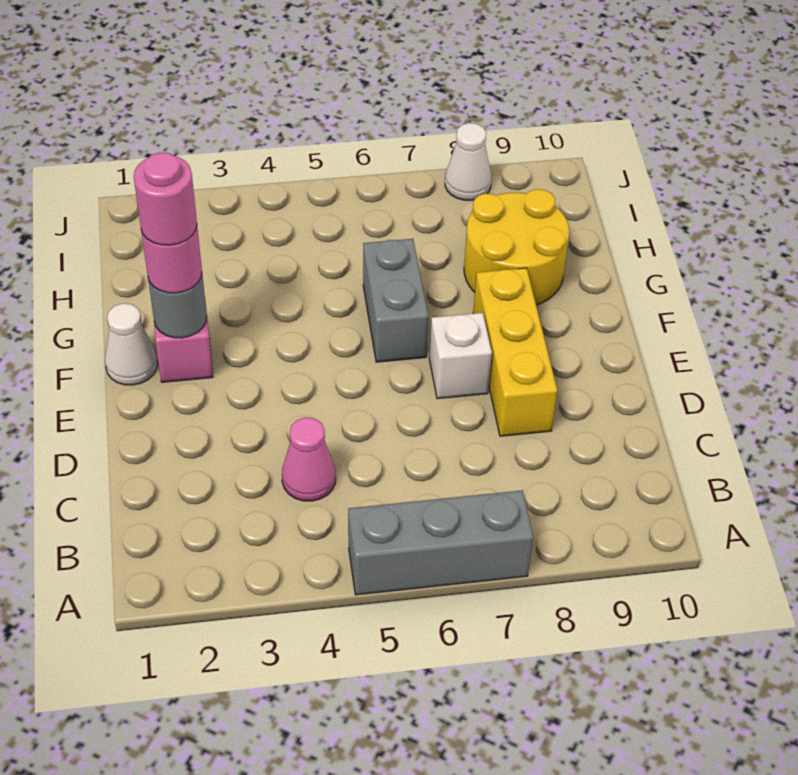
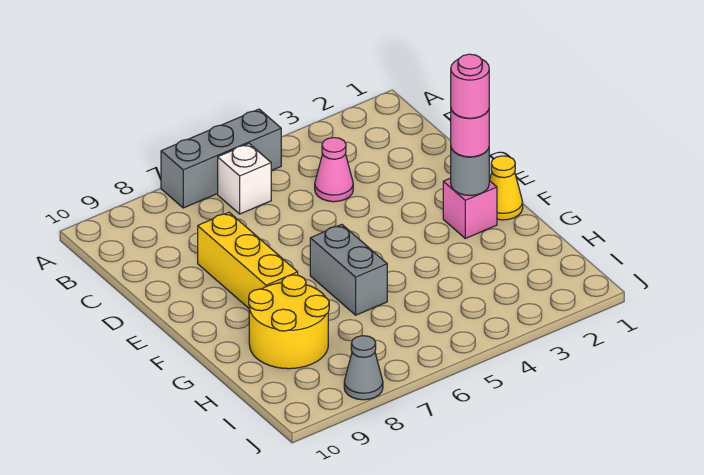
white brick E7 level 1 -> white brick B6 level 1
white cone F1 level 1 -> yellow cone F1 level 1
white cone J8 level 1 -> grey cone J8 level 1

